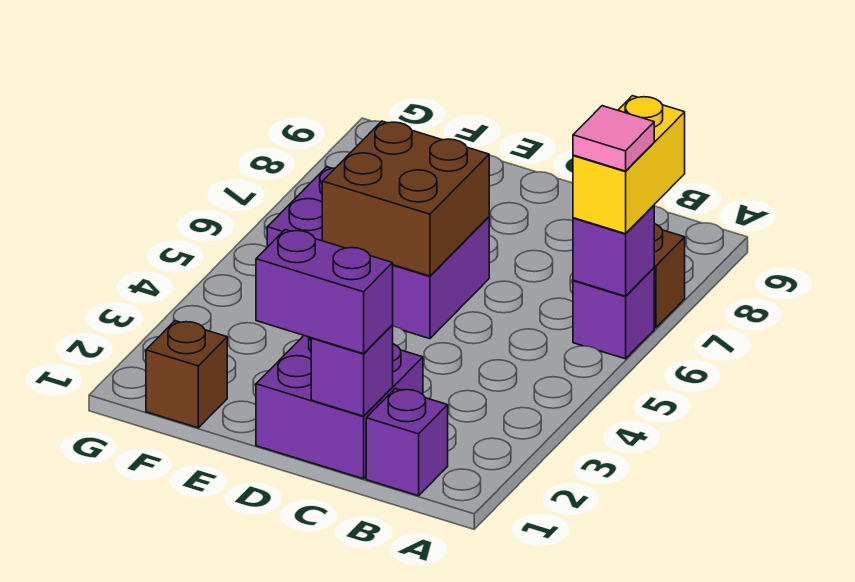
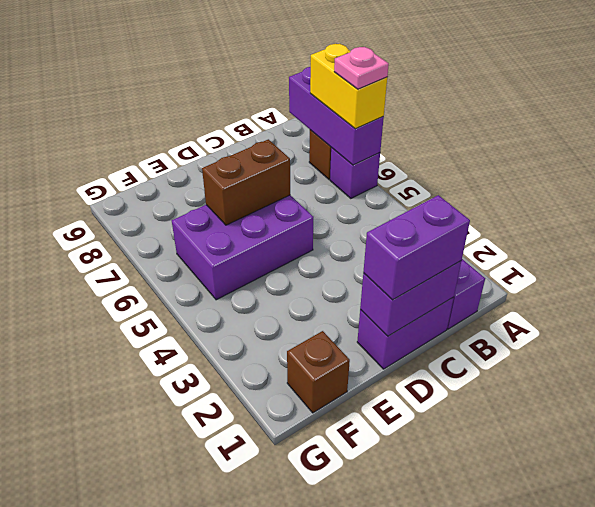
purple brick A6 level 2 -> purple brick A6:A8 level 2
pink tile A6 level 4 -> pink plate A6 level 4
purple brick C1:D2 level 1 -> purple brick C1:D1 level 1
purple brick C1 level 2 -> purple brick C1:D1 level 2
brown brick D5:E6 level 2 -> brown brick D6:E6 level 2

